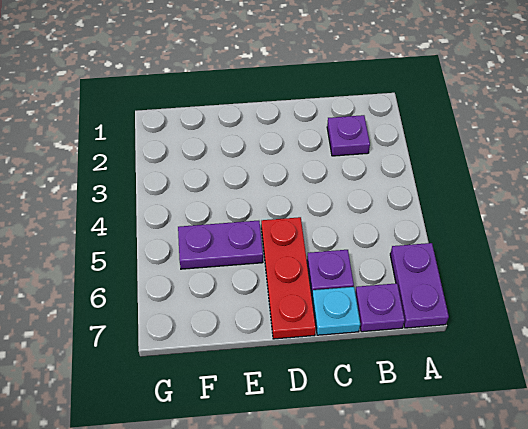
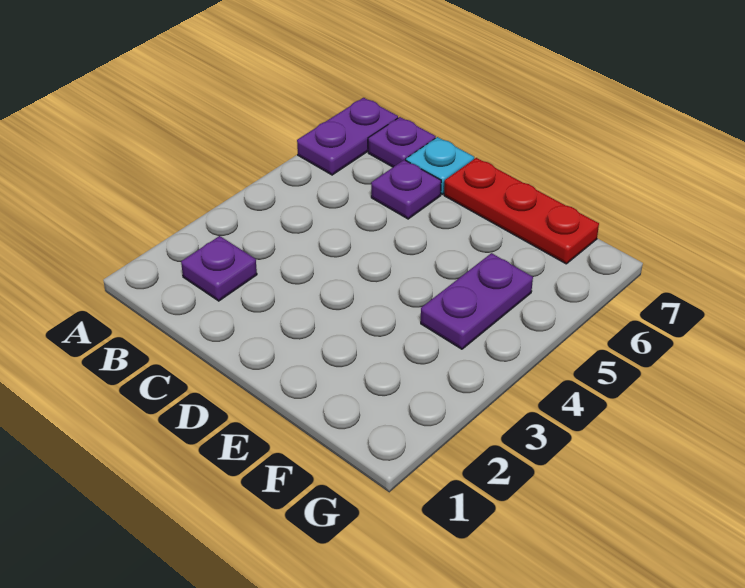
red plate D5:D7 level 1 -> red plate D7:F7 level 1
purple plate E5:F5 level 1 -> purple plate F4:F5 level 1

